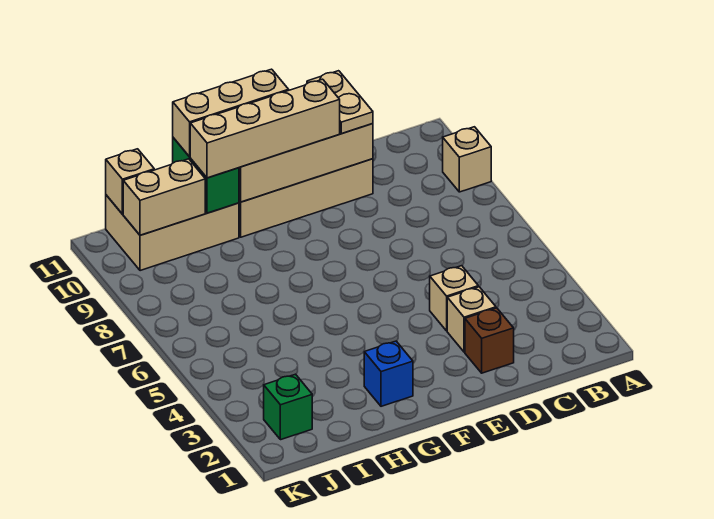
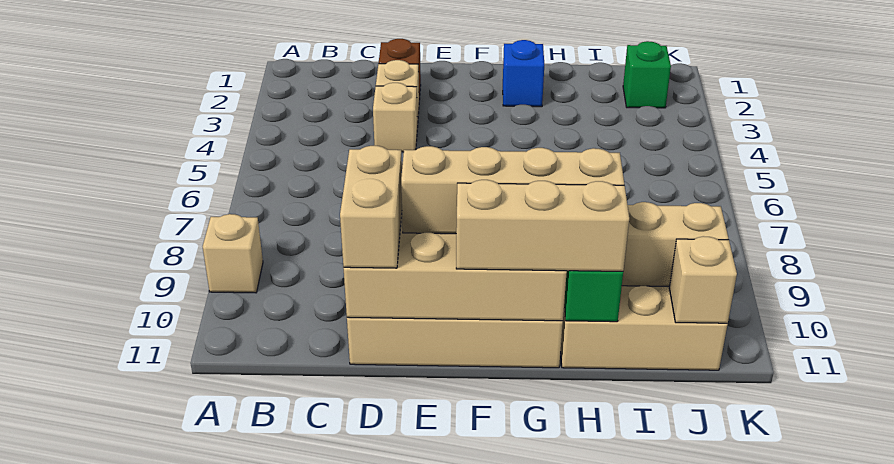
tan plate D10:D11 level 3 -> tan brick D10:D11 level 3

